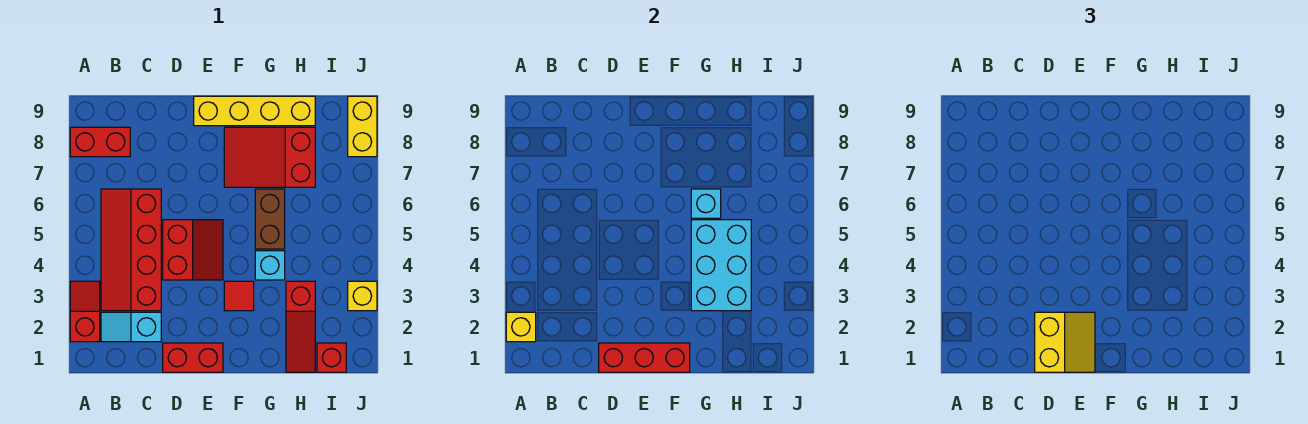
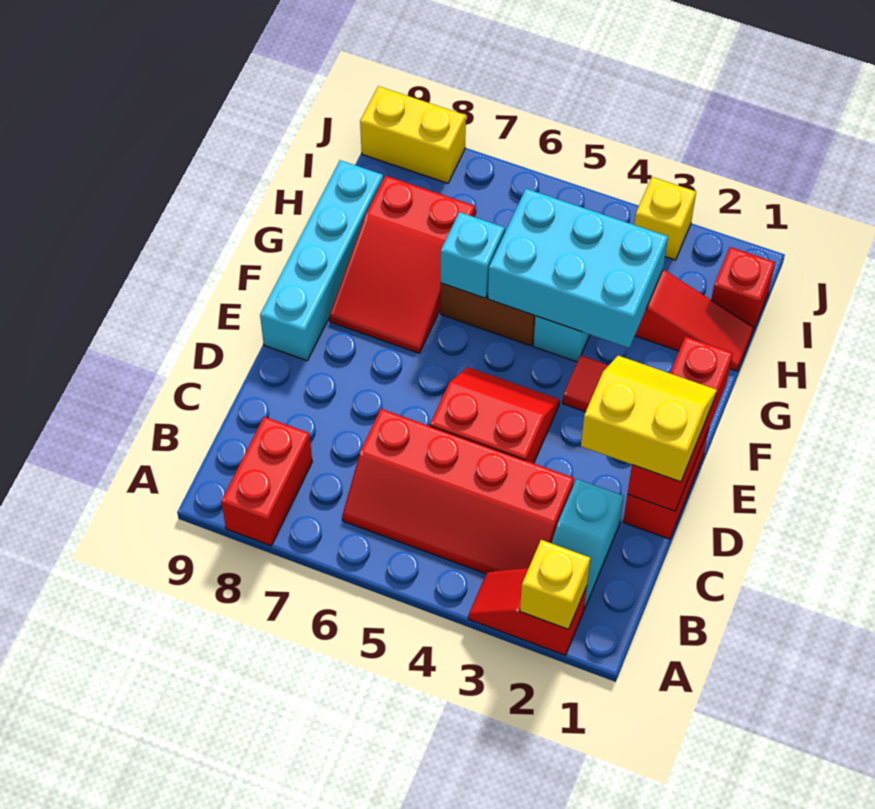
yellow brick E9:H9 level 1 -> cyan brick E9:H9 level 1

